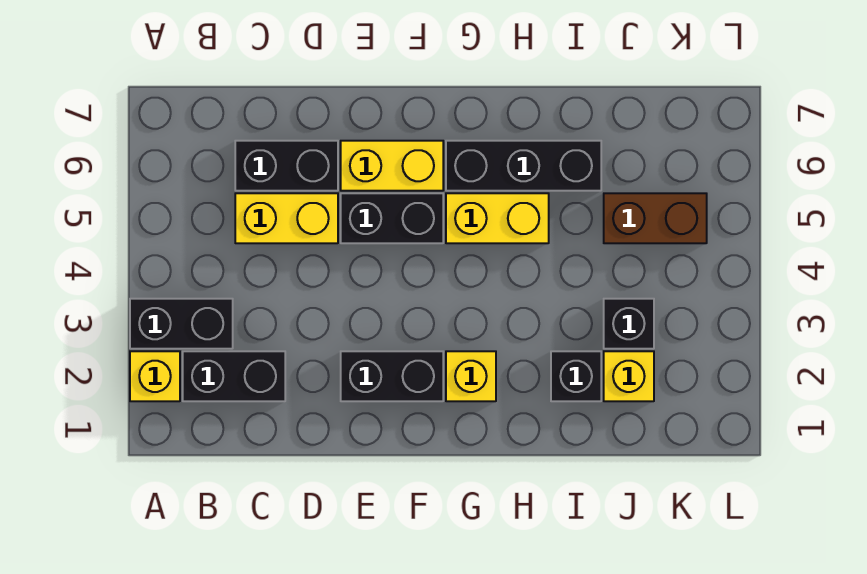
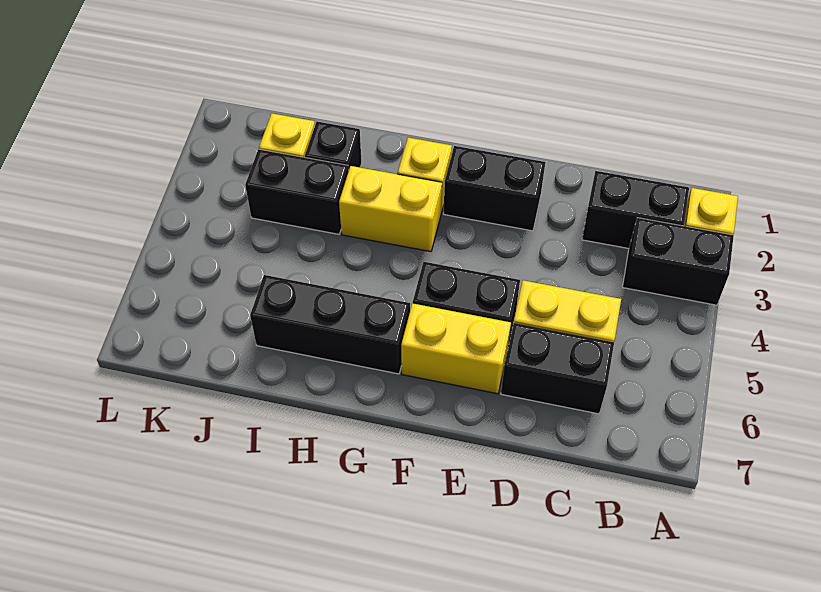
yellow brick G5:H5 level 1 -> yellow brick G3:H3 level 1
black brick J3 level 1 -> black brick I3:J3 level 1
brown brick J5:K5 level 1 -> none

